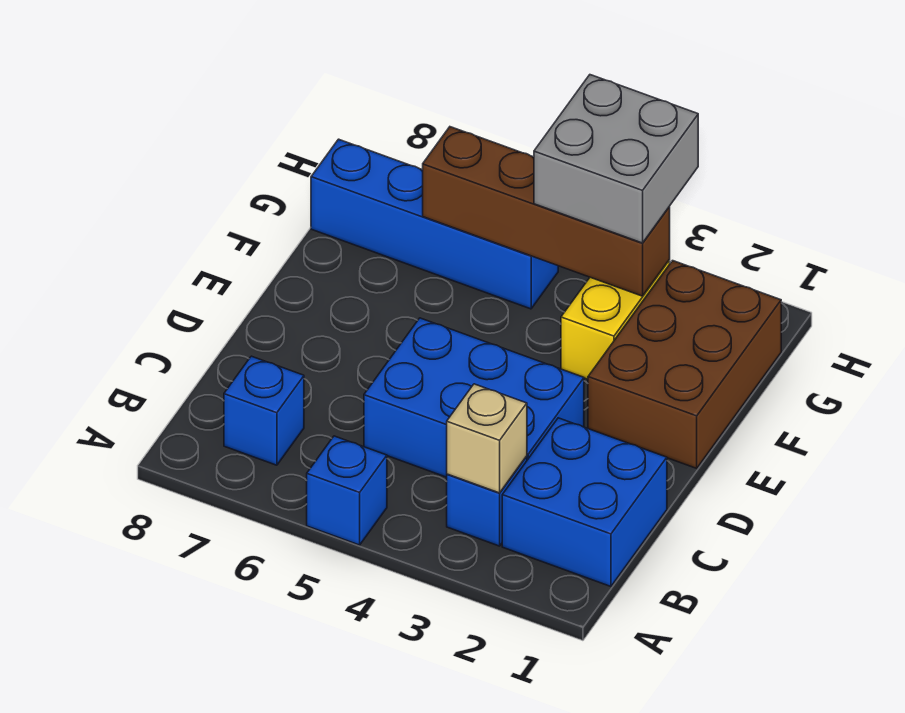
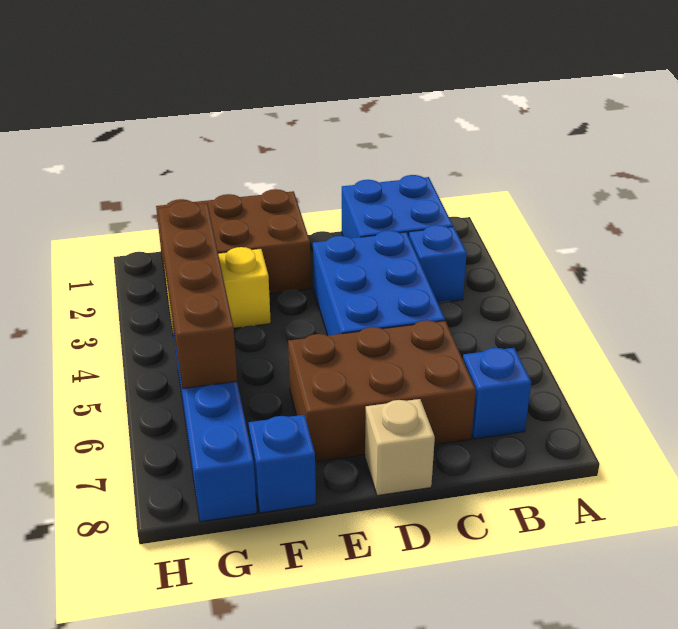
blue brick A5 level 1 -> blue brick F8 level 1
tan brick B3 level 2 -> tan brick D8 level 1
none -> brown brick C6:E7 level 1
grey brick G3:H4 level 3 -> none

